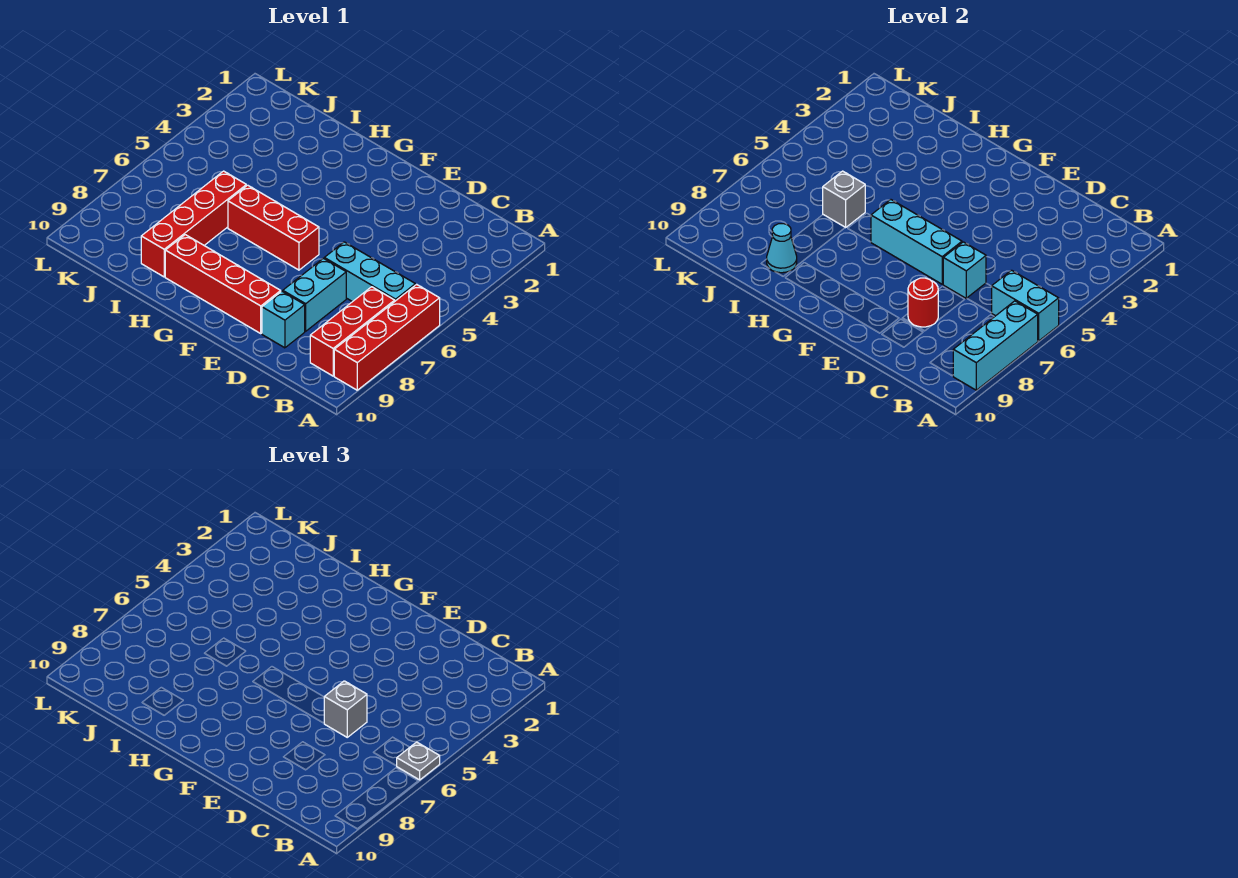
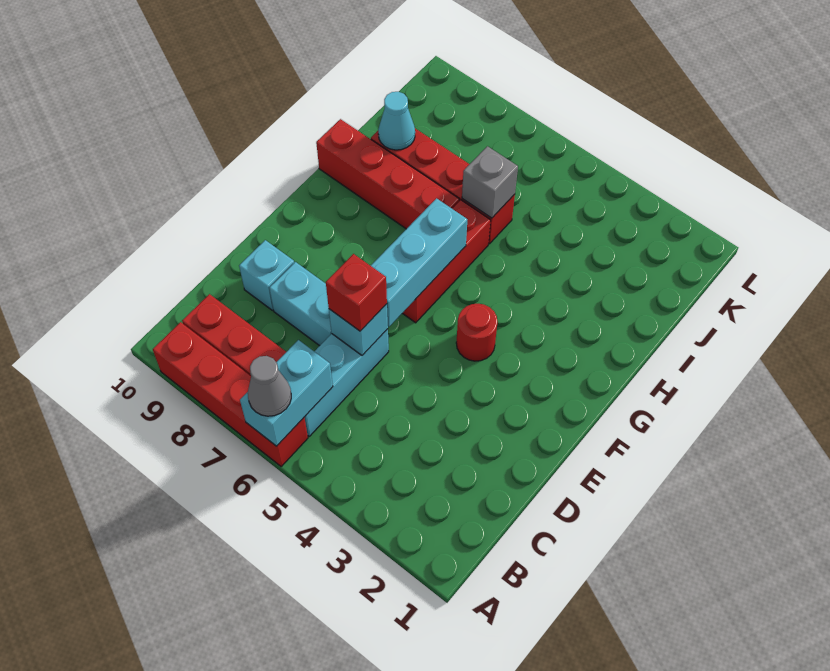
grey plate A6 level 3 -> grey cone A6 level 3
cyan brick A7:A9 level 2 -> none
grey brick D6 level 3 -> red brick D6 level 3
red round brick D8 level 2 -> red round brick F4 level 1
red brick E9:H9 level 1 -> red brick H7:H10 level 1

